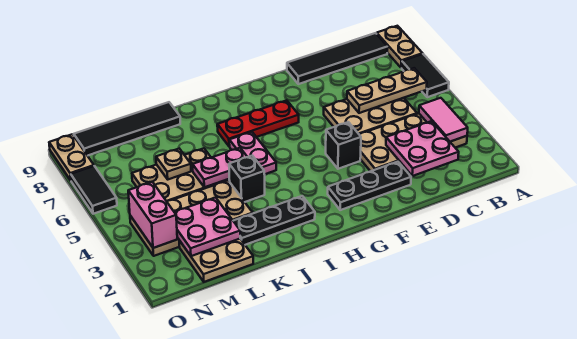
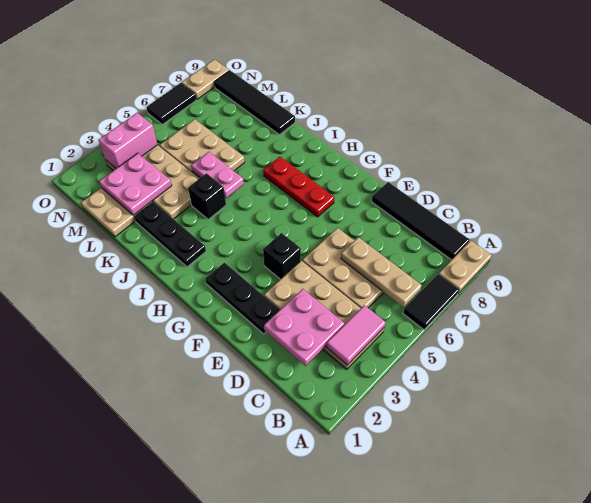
pink plate I5:I6 level 1 -> none
tan plate L6 level 2 -> none

